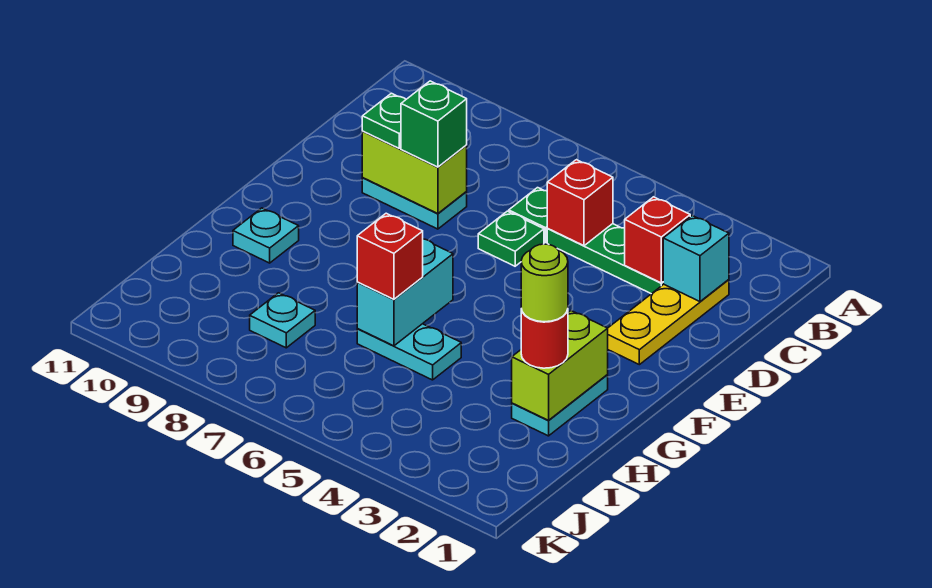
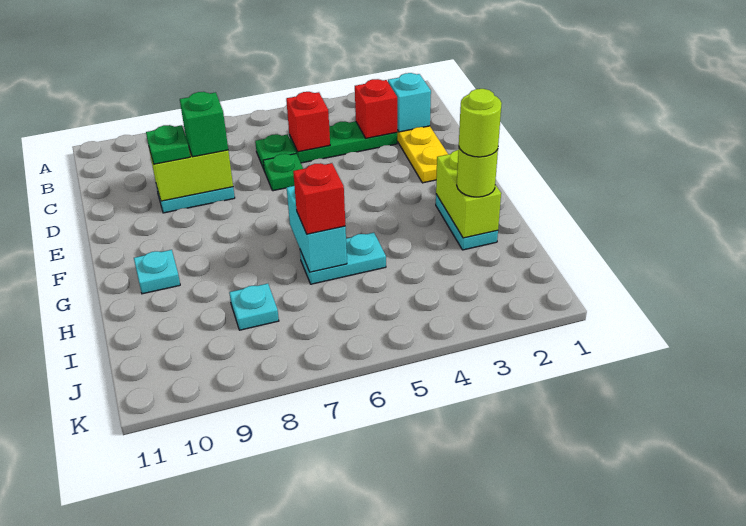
red round brick H2 level 3 -> lime round brick H2 level 3

